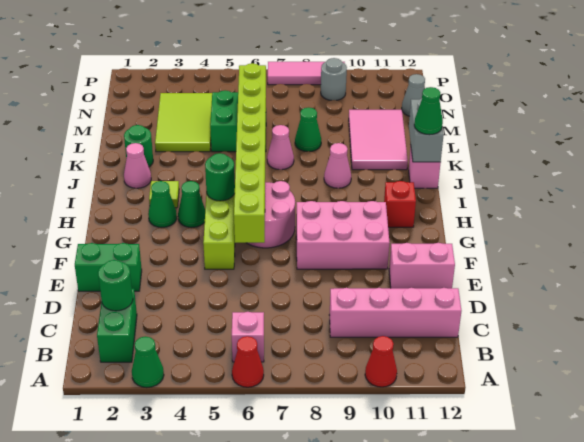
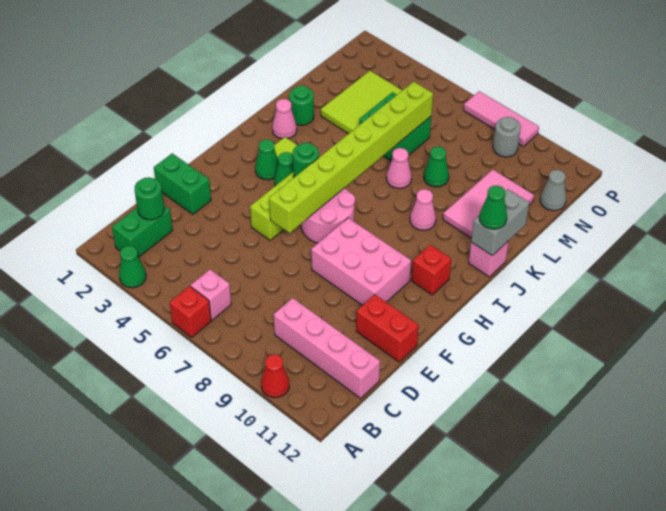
red cone A6 level 1 -> red brick A6 level 1
pink brick E11:E12 level 1 -> red brick E11:E12 level 1

